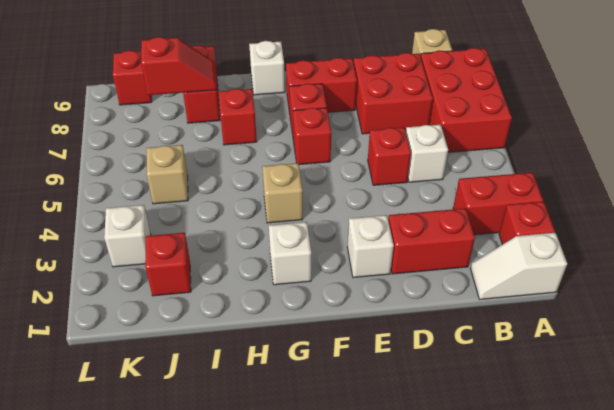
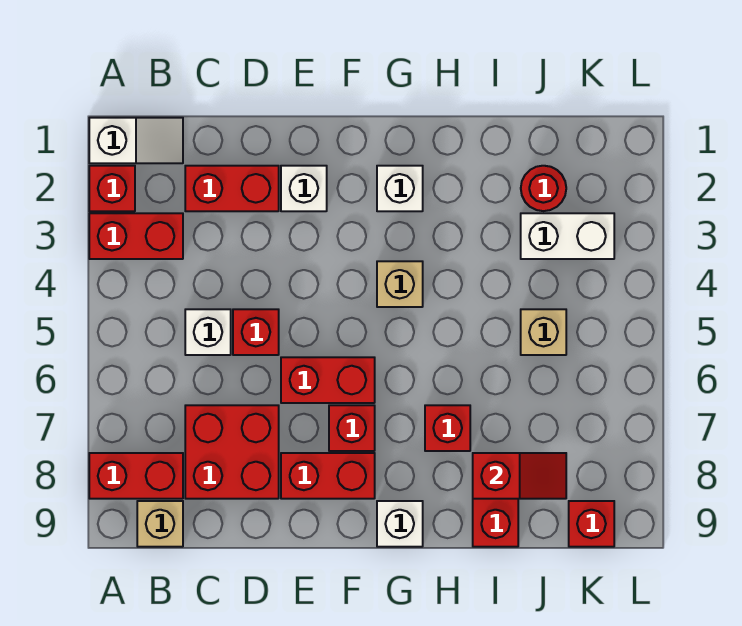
red brick A6:B8 level 1 -> red brick A8:B8 level 1
red brick F6 level 1 -> red brick E6:F6 level 1
red slope I8:J8 level 2 top J -> red slope I8:J8 level 2 top I
red brick J2 level 1 -> red round brick J2 level 1
white brick K3 level 1 -> white brick J3:K3 level 1

